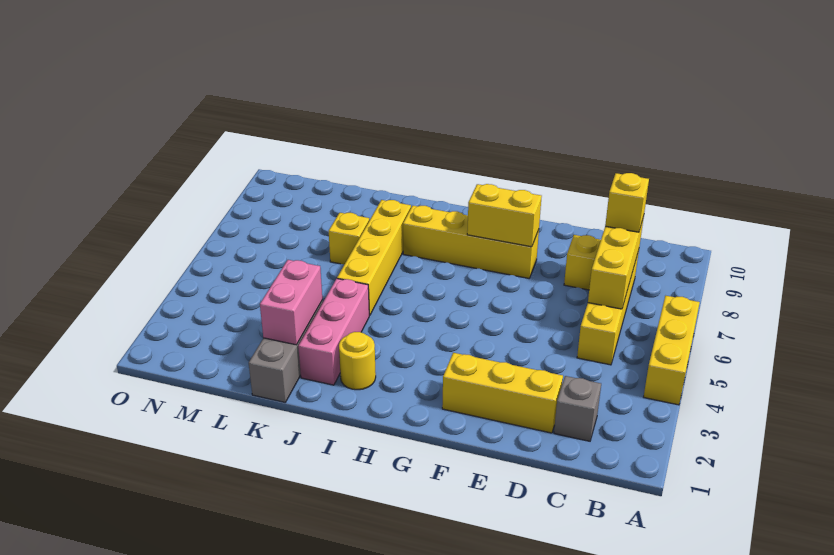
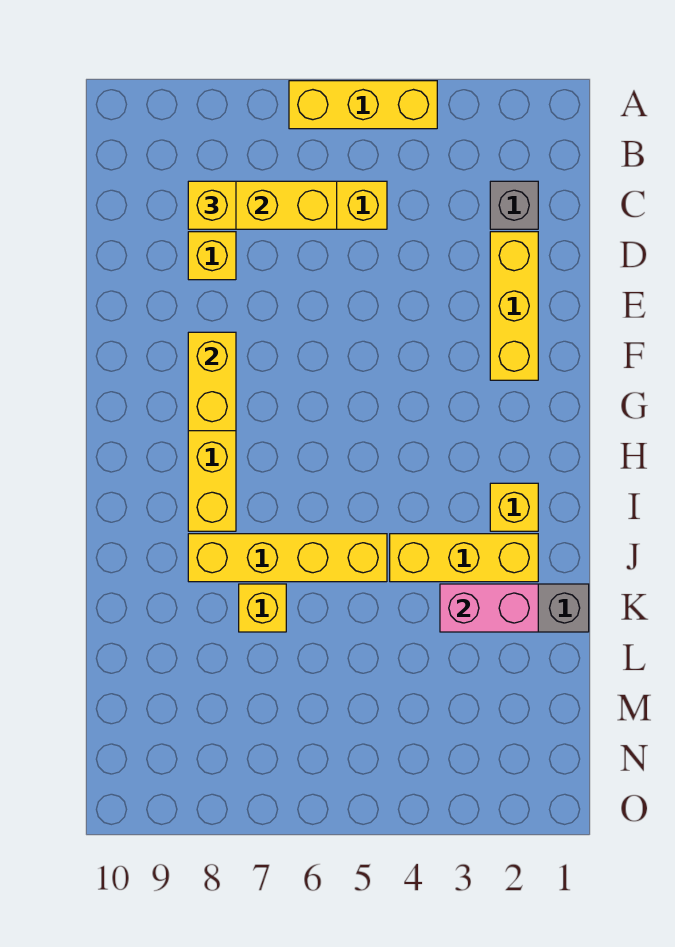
yellow round brick I2 level 1 -> yellow brick I2 level 1
pink brick J2:J4 level 1 -> yellow brick J2:J4 level 1

